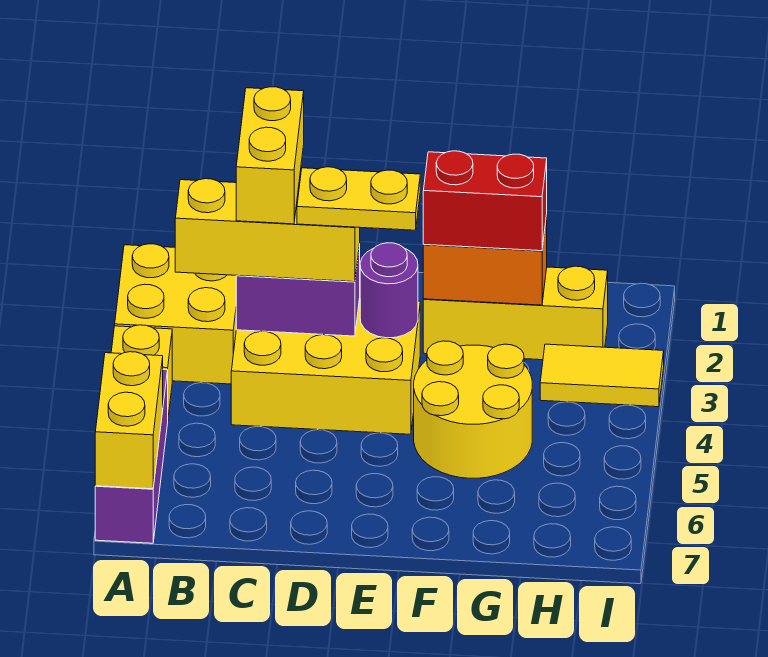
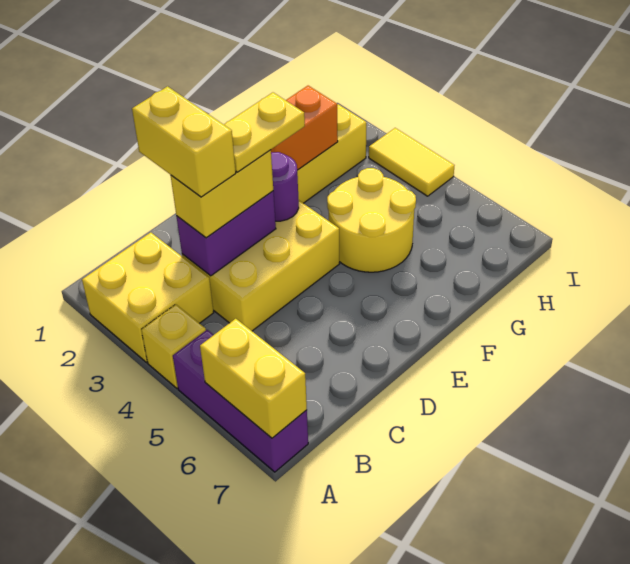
yellow brick B3:D3 level 3 -> yellow brick C3:D3 level 3
red brick F2:G2 level 3 -> none
yellow tile H3:I3 level 1 -> yellow tile I3:I4 level 1

